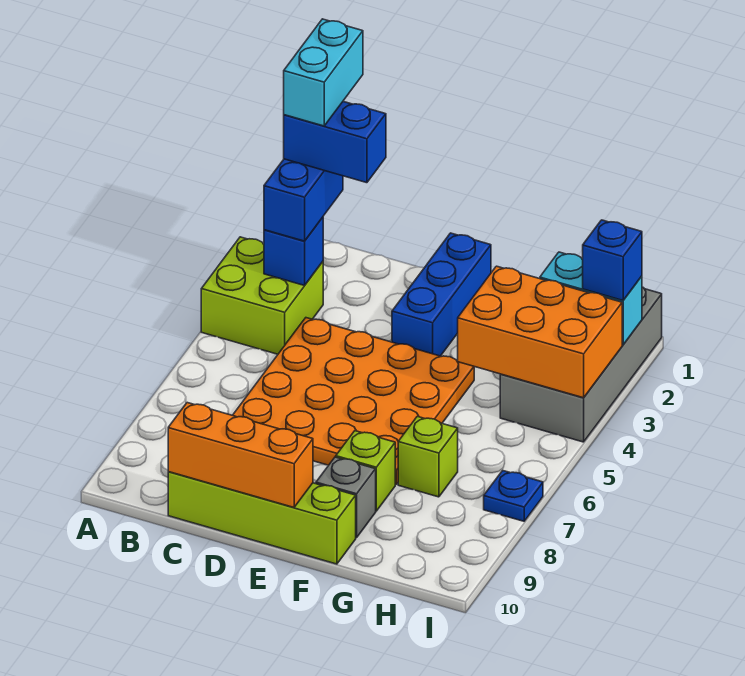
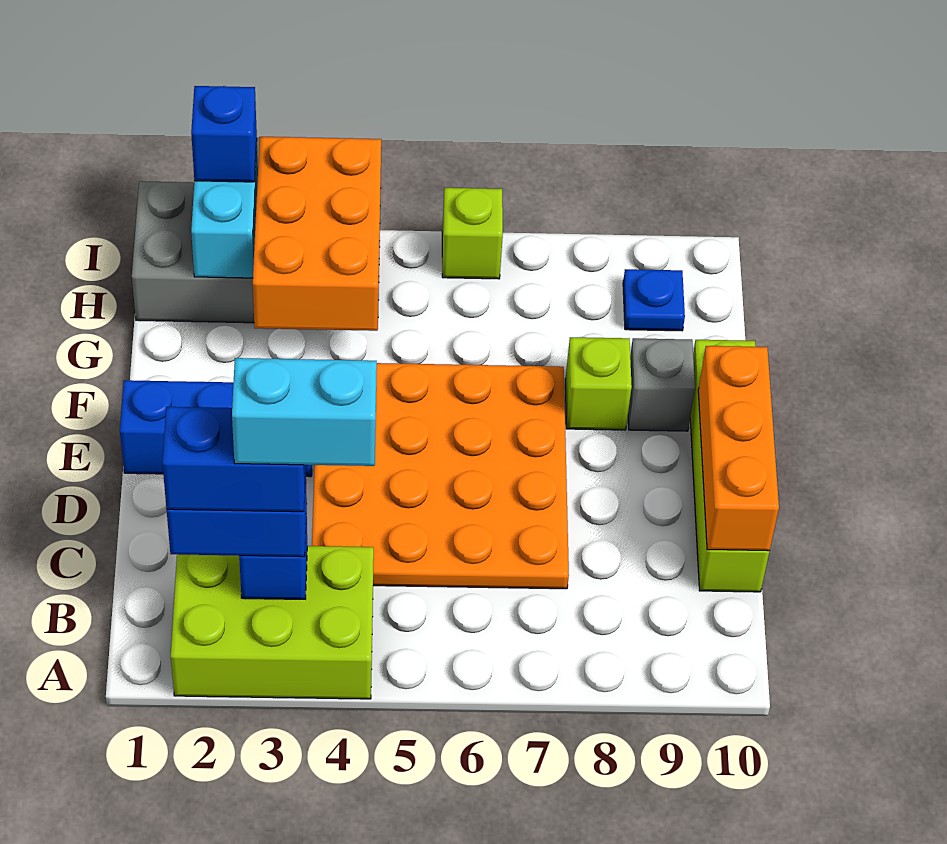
lime brick A3:B4 level 1 -> lime brick A2:B4 level 1
cyan brick B1:B2 level 5 -> cyan brick B3:B4 level 5
blue brick B2:C2 level 4 -> blue brick B2:B3 level 4
lime brick G7 level 1 -> lime brick I6 level 1
blue plate I7 level 1 -> blue plate H9 level 1

